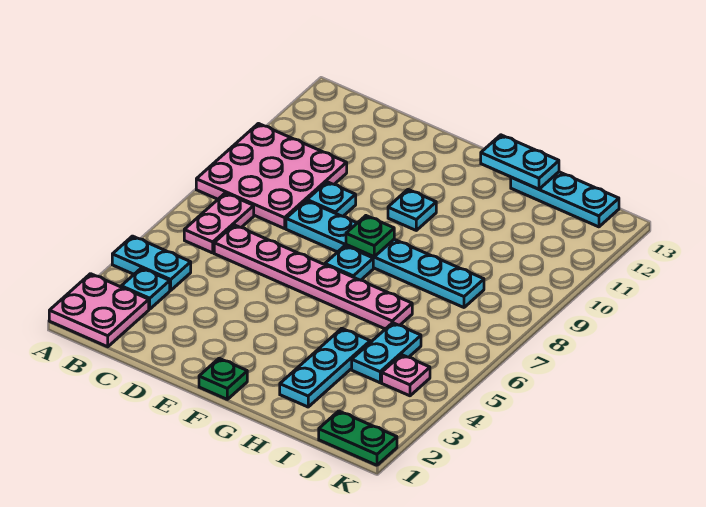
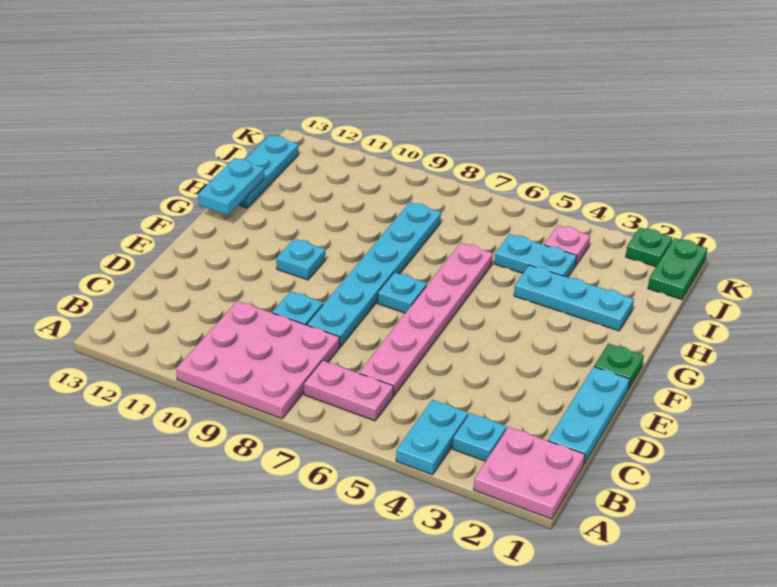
none -> cyan plate C1:E1 level 1
green plate F8 level 2 -> green plate K2 level 1

